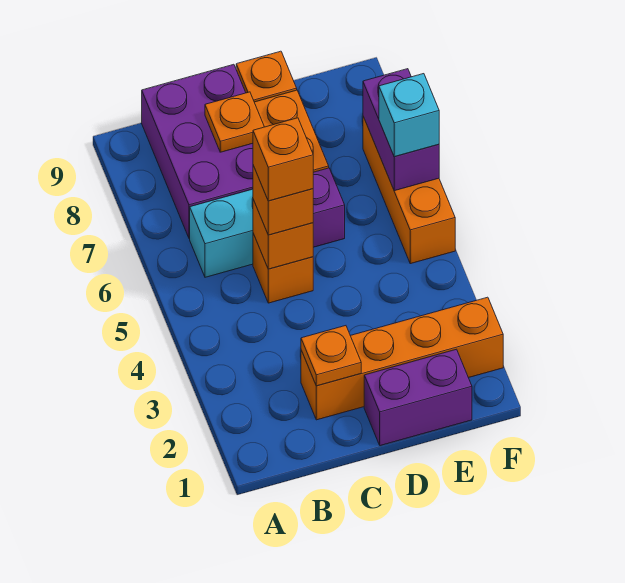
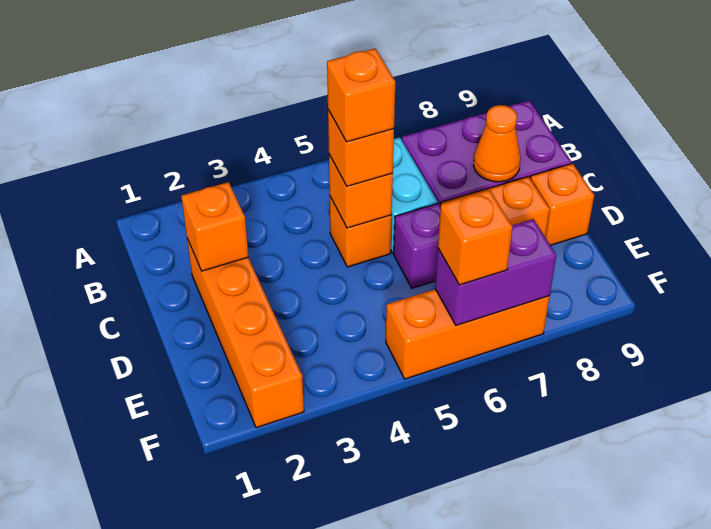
orange plate C2 level 2 -> orange brick C2 level 2
orange plate C8 level 2 -> orange cone C8 level 2
purple brick D1:E1 level 1 -> none
cyan brick F6 level 3 -> orange brick F6 level 3

